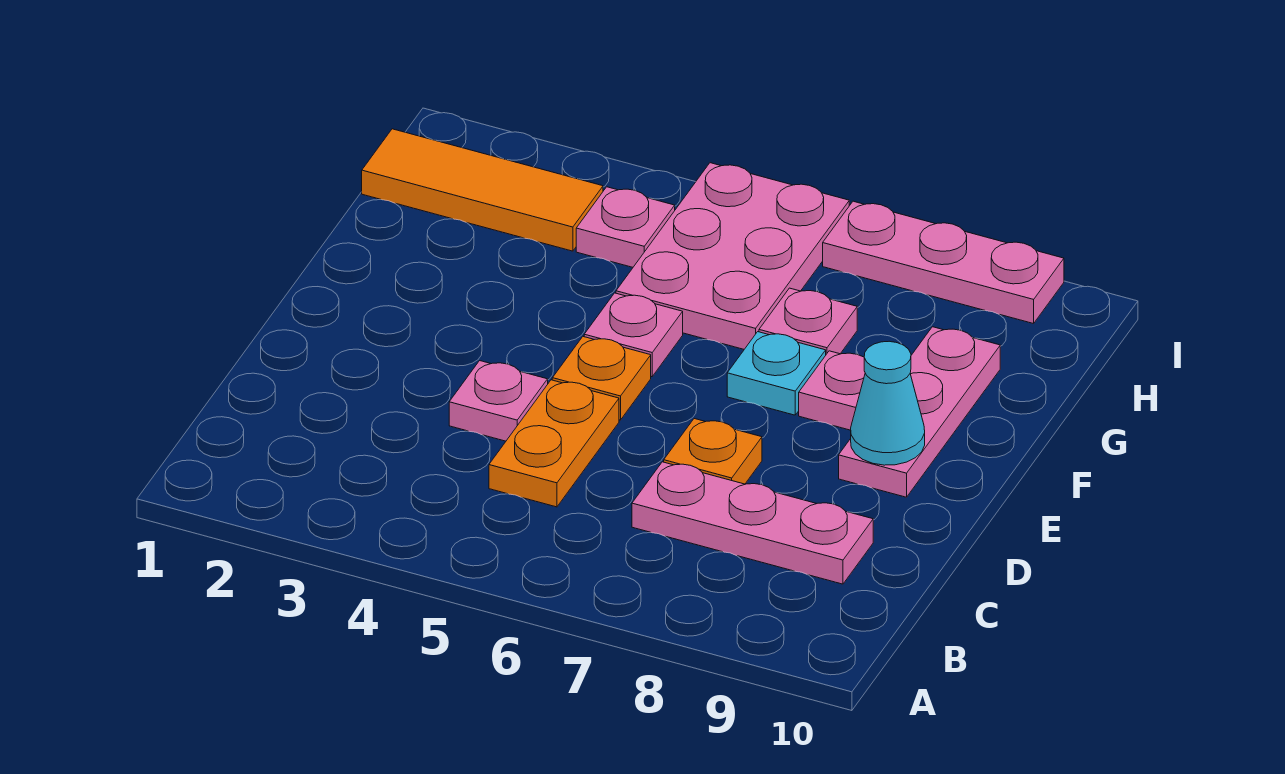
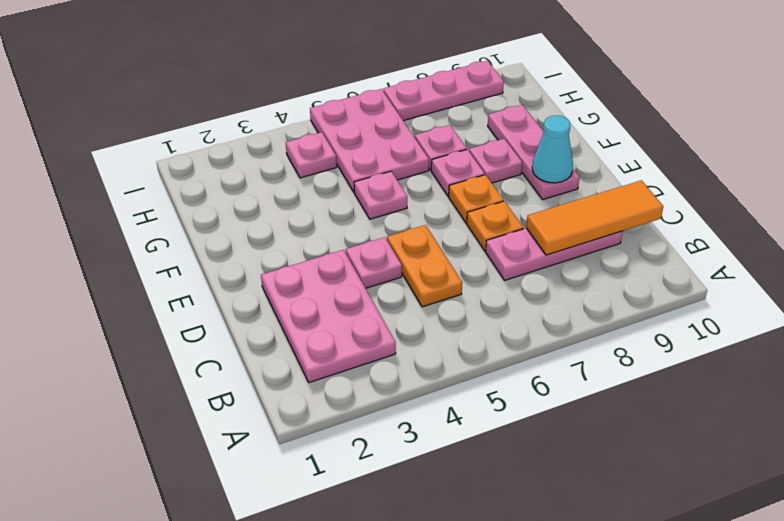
none -> pink plate B2:D3 level 1
orange plate E5 level 1 -> orange plate E7 level 1
cyan plate F7 level 1 -> pink plate F7 level 1
orange tile H1:H3 level 1 -> orange tile C8:C10 level 2

